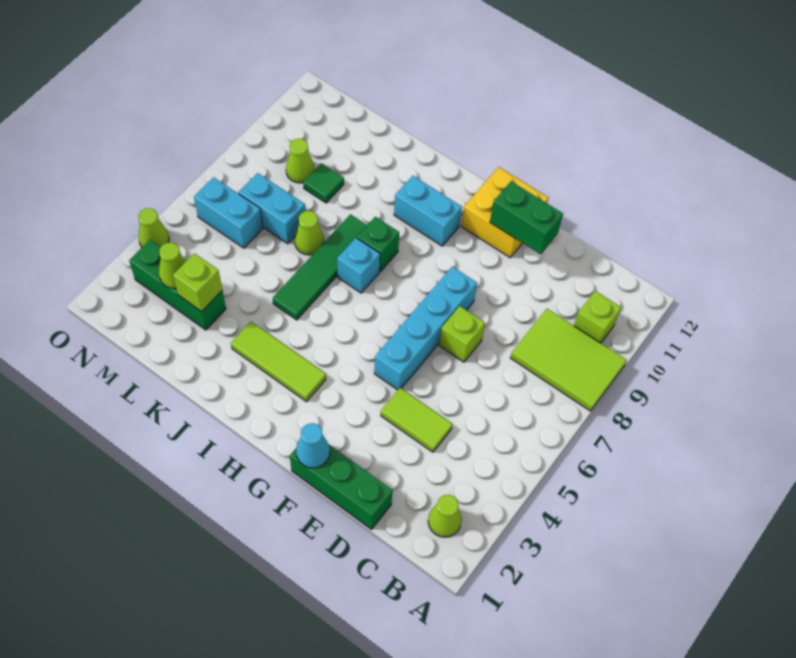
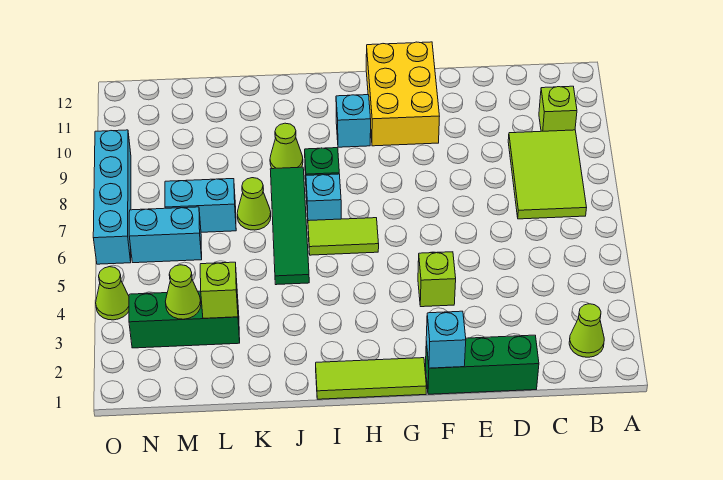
lime tile A8:C9 level 1 -> lime tile B7:C9 level 1
lime tile D4:E4 level 1 -> lime tile H6:I6 level 1
lime brick E7 level 1 -> lime brick F4 level 1
green brick E11:F11 level 2 -> none
cyan cone F1 level 2 -> cyan brick F1 level 2
cyan brick F5:F8 level 1 -> cyan brick O6:O9 level 1
yellow brick F11:G12 level 1 -> yellow brick F10:G12 level 1
lime tile H3:J3 level 1 -> lime tile G1:I1 level 1
cyan brick H10:I10 level 1 -> cyan brick H10 level 1
green tile L9 level 1 -> none
lime cone M9 level 1 -> lime cone J9 level 1

